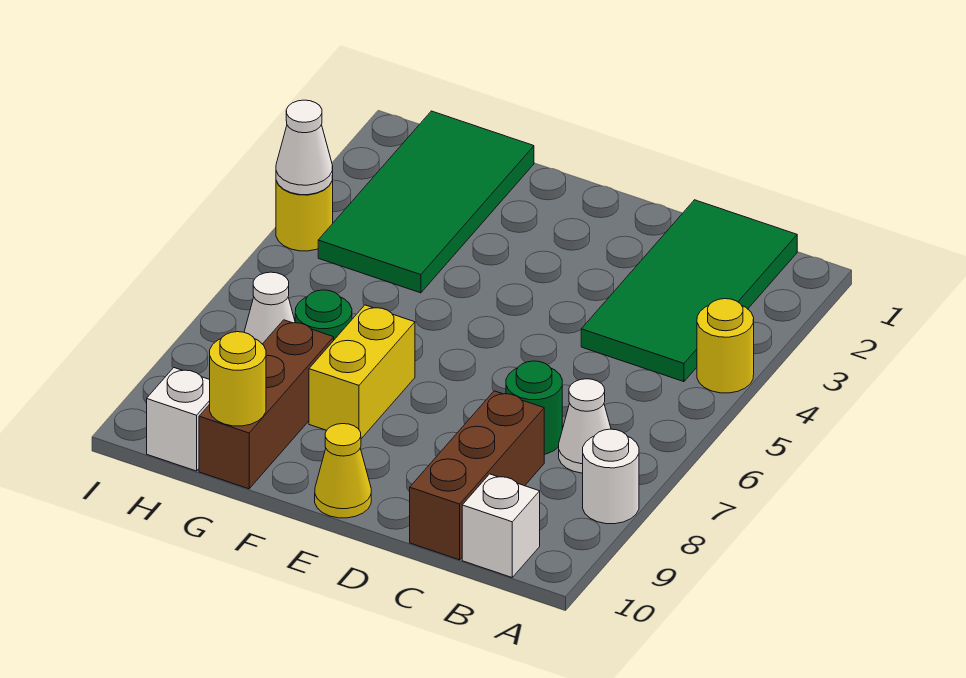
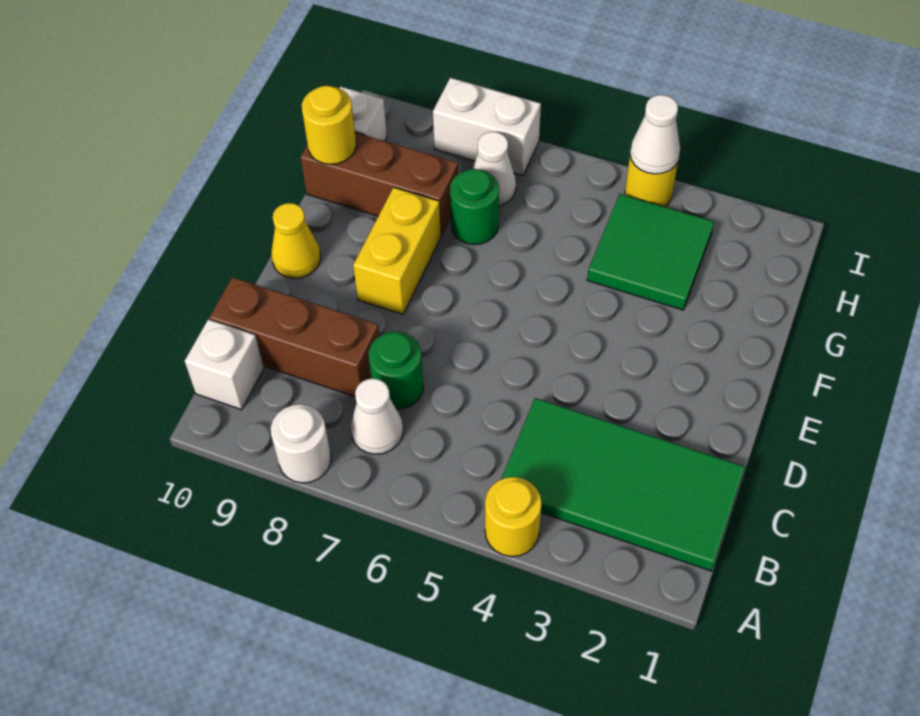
yellow brick F7:F8 level 1 -> yellow brick E8:F8 level 1
green tile G1:H4 level 1 -> green tile G3:H4 level 1
none -> white brick I7:I8 level 1

